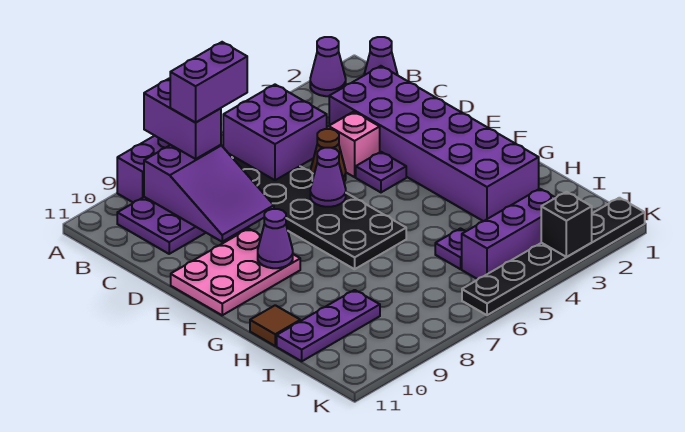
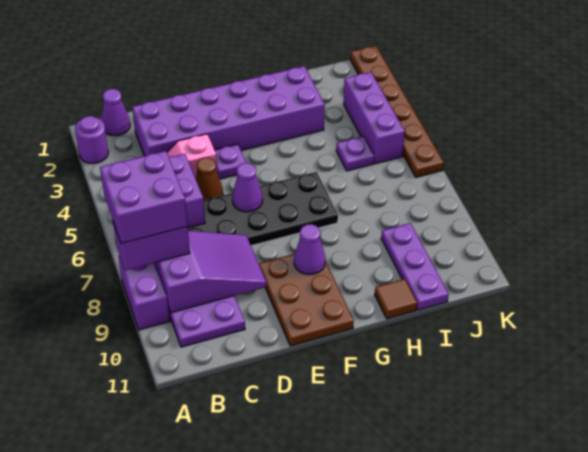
purple cone A2 level 1 -> purple round brick A2 level 1
purple brick B7:B8 level 4 -> purple brick A7:B8 level 4
pink plate E9:F11 level 1 -> brown plate E9:F11 level 1
black plate K1:K6 level 1 -> brown plate K1:K6 level 1
black brick K3 level 2 -> none

